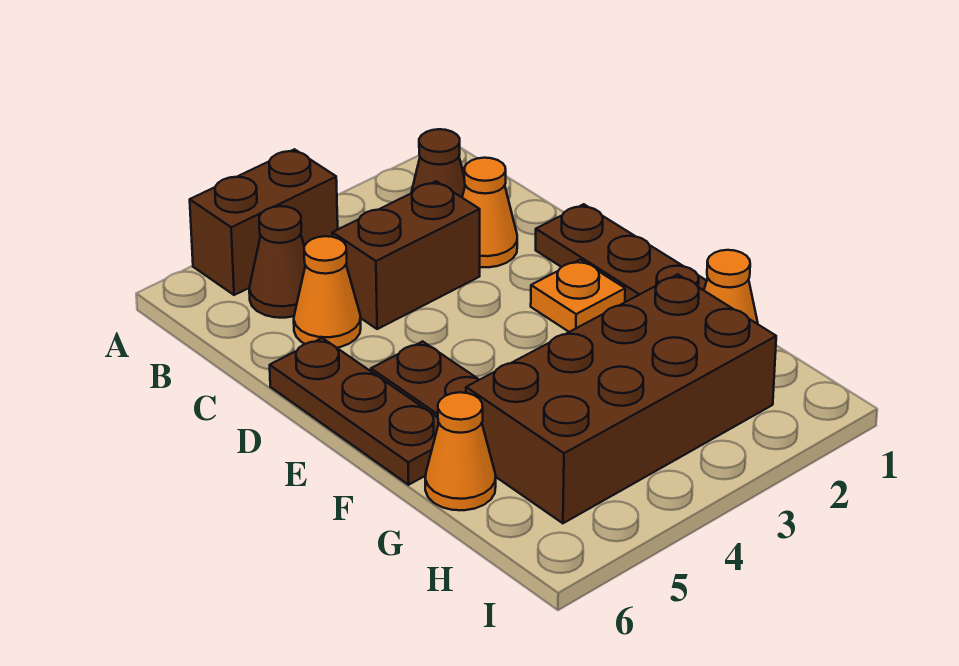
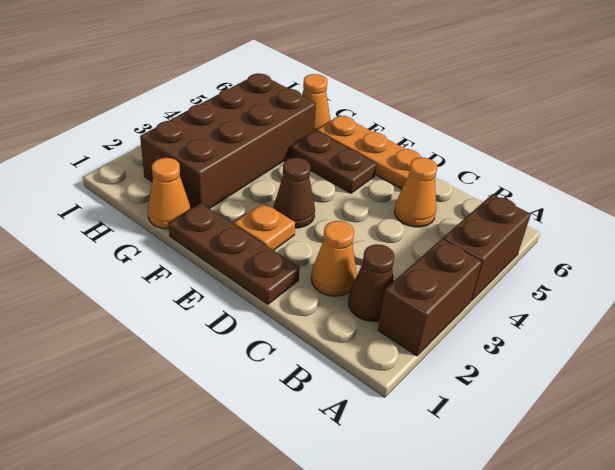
brown cone B5 level 1 -> brown cone E3 level 1
brown brick C3:C4 level 1 -> brown brick A2:A3 level 1
brown plate D6:F6 level 1 -> orange plate D6:F6 level 1

